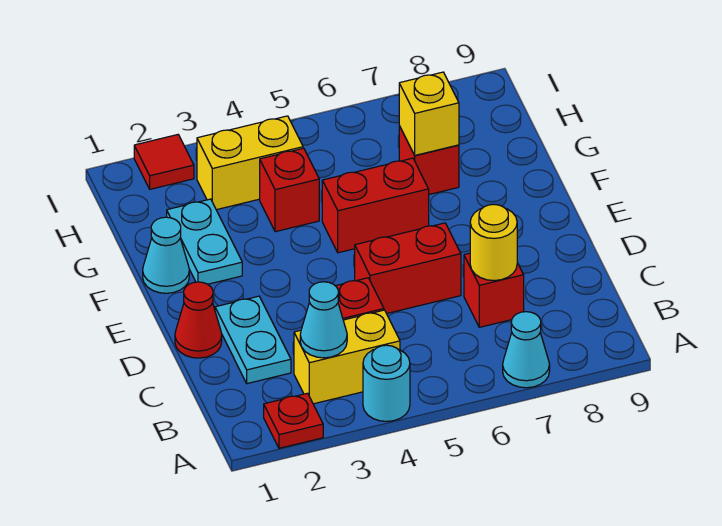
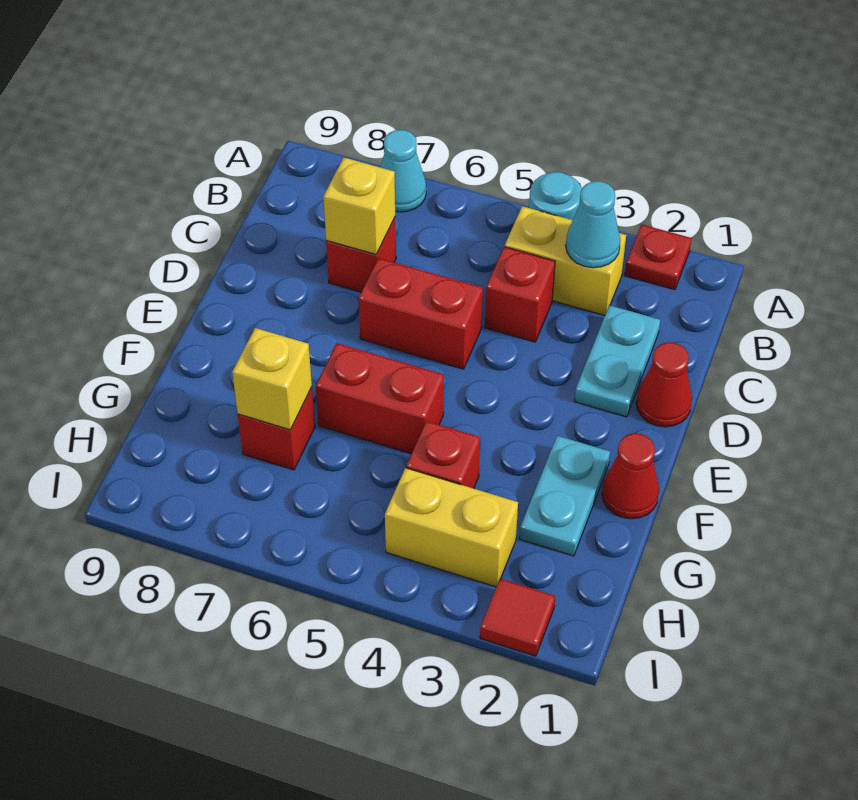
yellow round brick C7 level 2 -> yellow brick C7 level 2
cyan cone F1 level 1 -> red cone F1 level 1

